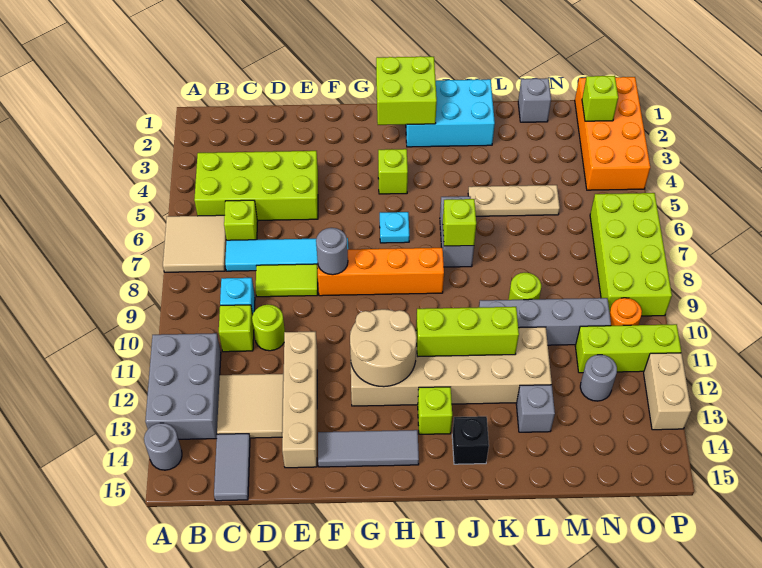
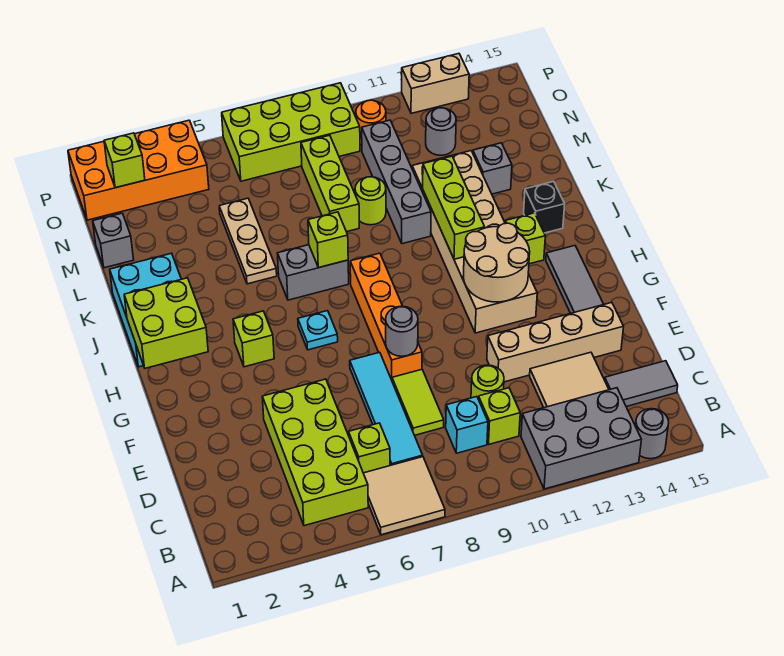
lime brick N11:P11 level 1 -> lime brick L8:N8 level 1

